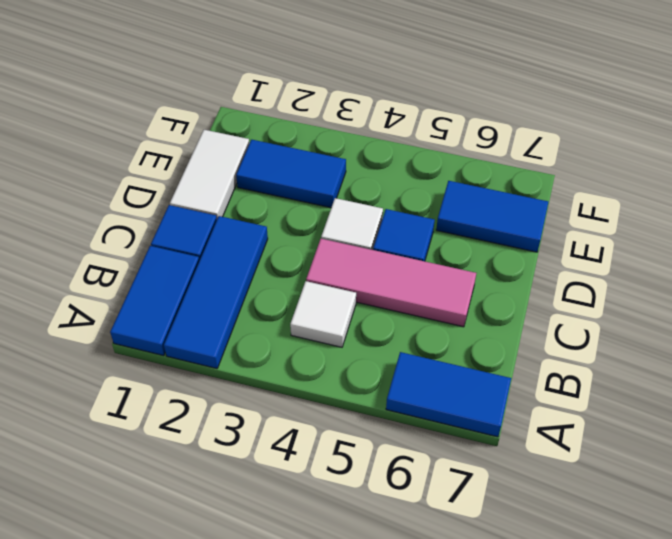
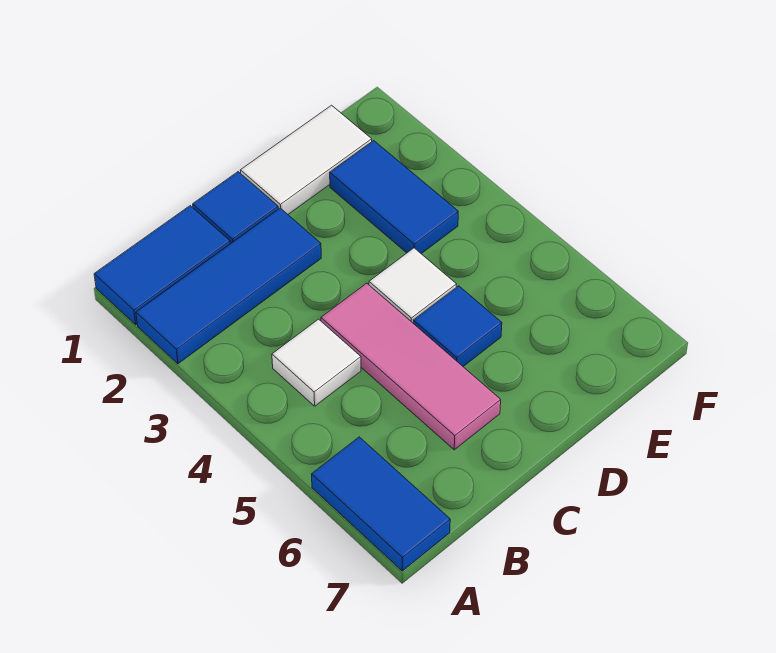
blue tile E6:E7 level 1 -> none

